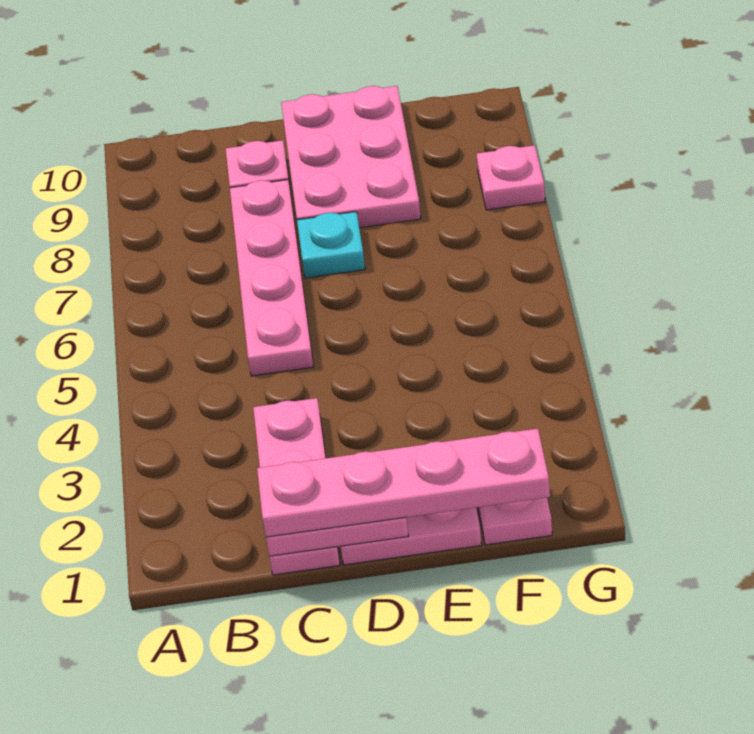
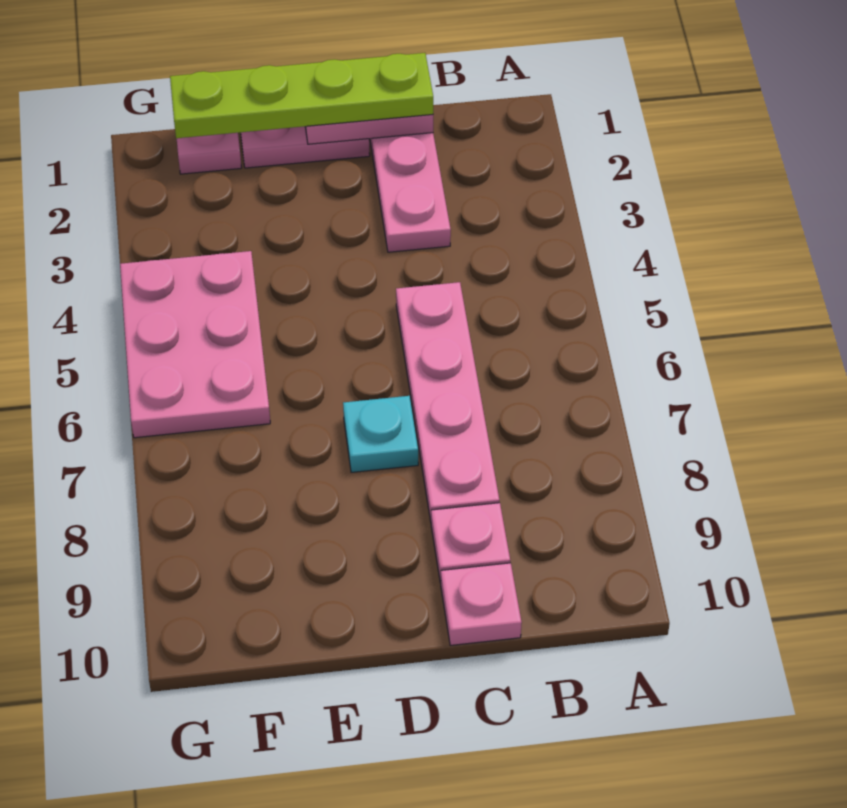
pink plate C1:F1 level 3 -> lime plate C1:F1 level 3
pink plate D8:E10 level 1 -> pink plate F4:G6 level 1
pink plate G8 level 1 -> pink plate C10 level 1

